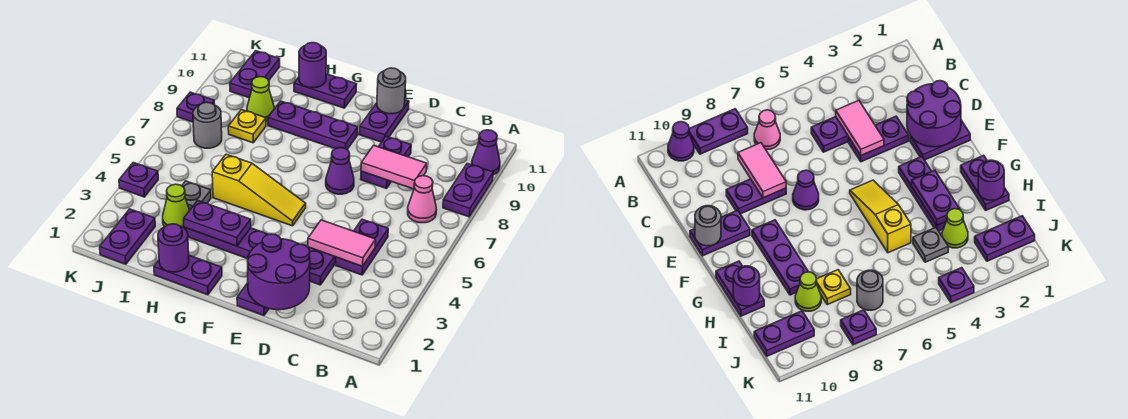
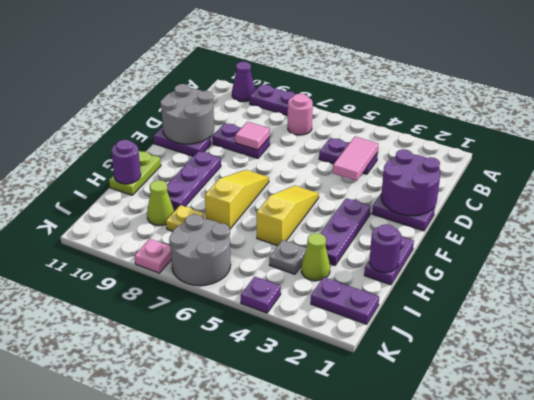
pink cone B7 level 1 -> pink round brick B7 level 1
pink tile C8:D8 level 2 -> pink tile D8 level 2
purple plate D3:D4 level 1 -> none
purple cone E7 level 1 -> none
grey round brick E11 level 2 -> grey round brick D10:E11 level 2
none -> yellow slope F7:H7 level 1 top H
purple plate G3:H3 level 2 -> none
purple plate G11:H11 level 1 -> lime plate G11:H11 level 1
grey round brick J7 level 1 -> grey round brick J6:K7 level 1
purple plate J10:J11 level 1 -> none
purple plate K8 level 1 -> pink plate K8 level 1

